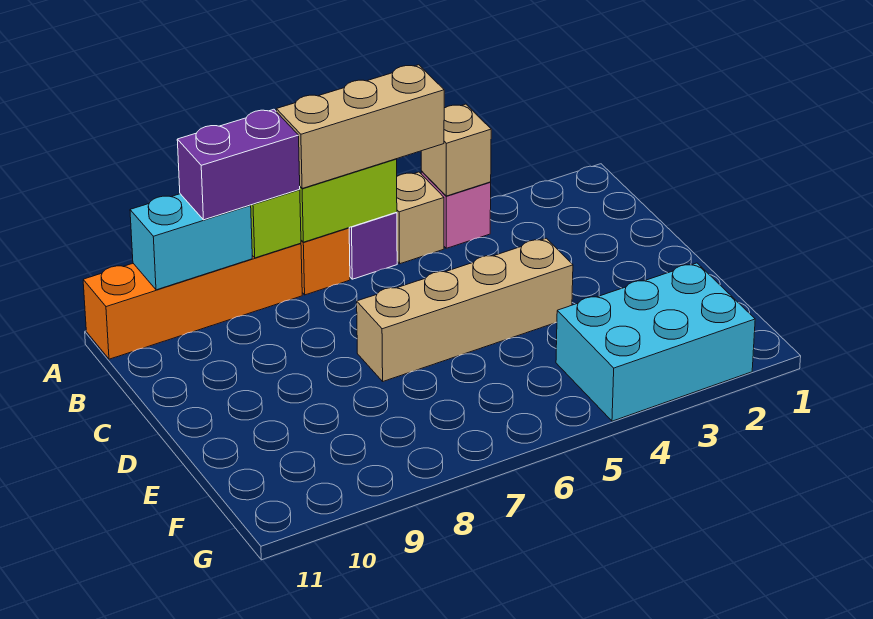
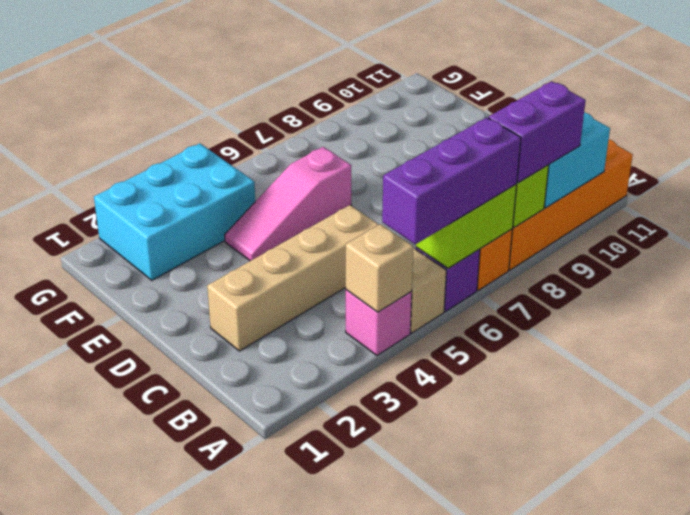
tan brick A5:A7 level 3 -> purple brick A5:A7 level 3
tan brick D4:D7 level 1 -> tan brick C2:C5 level 1
none -> pink slope E4:E6 level 1 top 6

